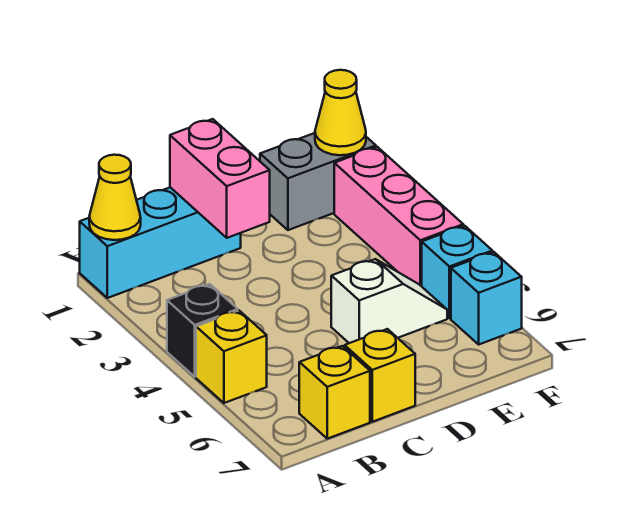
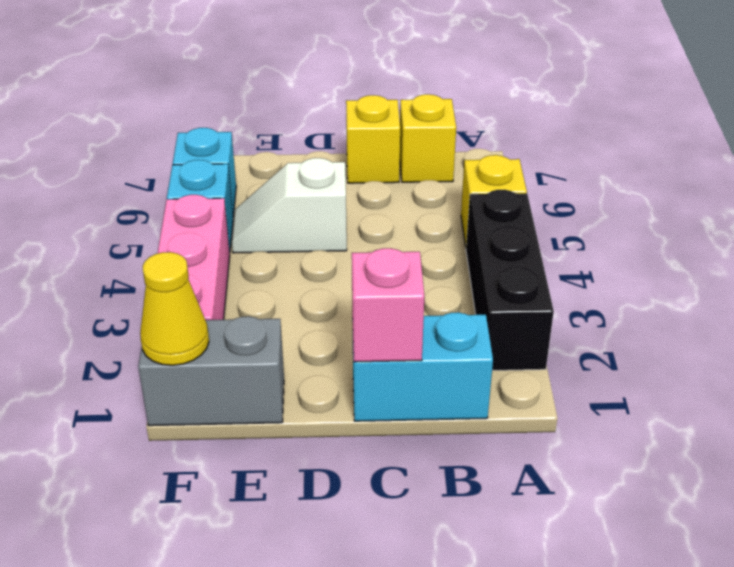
cyan brick A1:C1 level 1 -> cyan brick B1:C1 level 1
yellow cone A1 level 2 -> none
black brick A4 level 1 -> black brick A2:A4 level 1
pink brick C1:C2 level 2 -> pink brick C1 level 2

